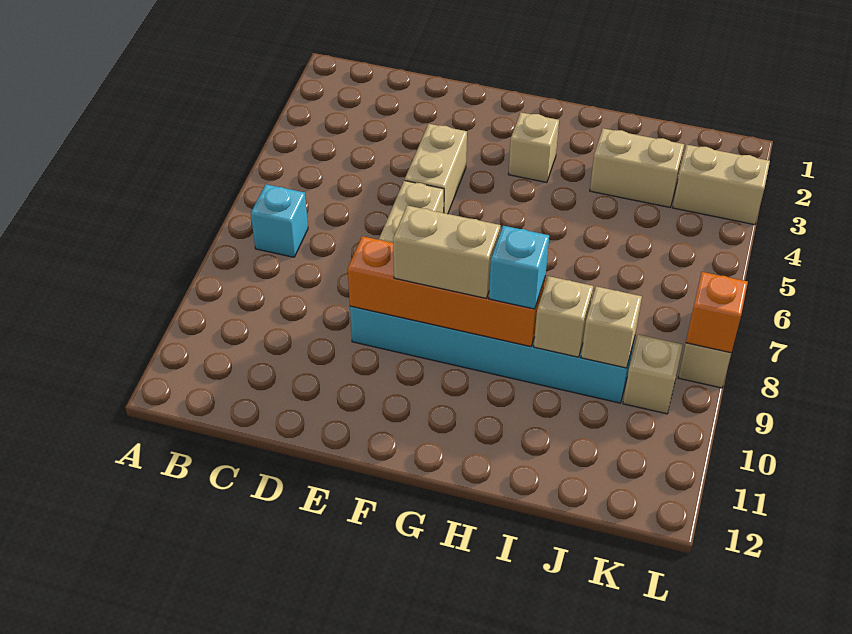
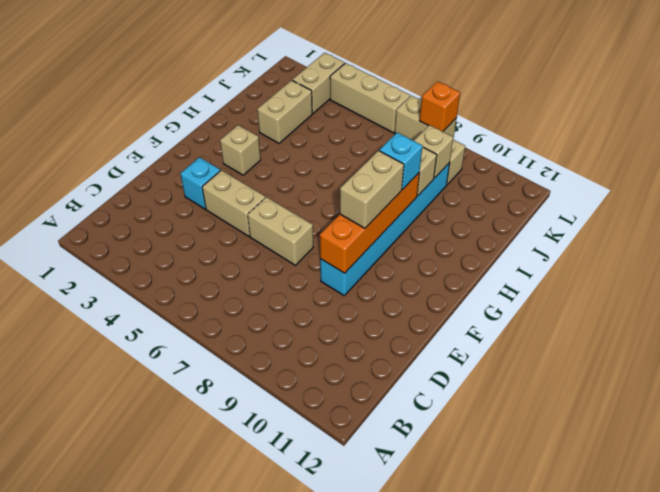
cyan brick B7 level 1 -> cyan brick E3 level 1
none -> tan brick L4:L6 level 1

